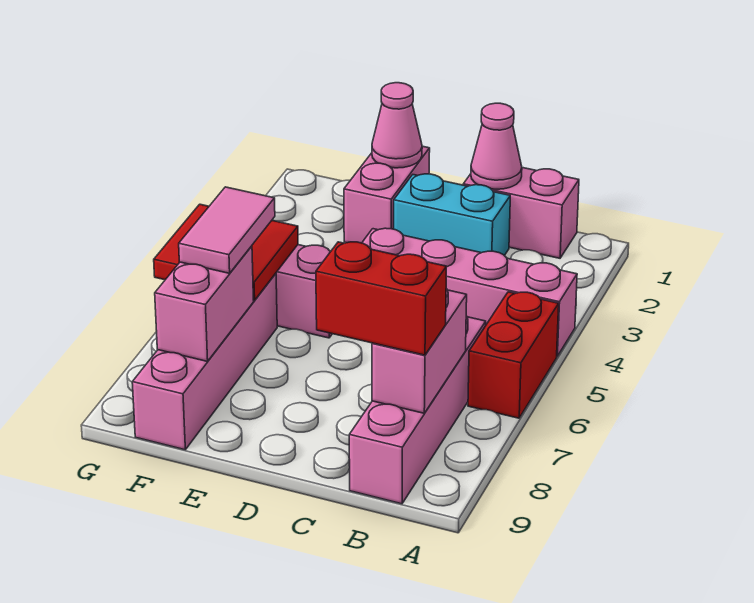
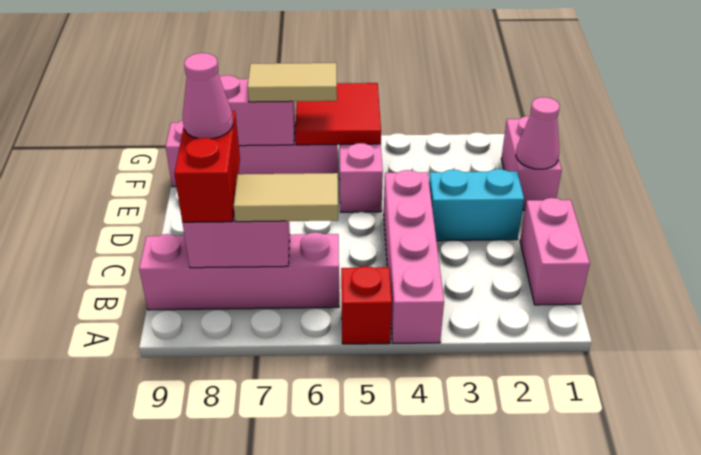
red brick A5:A6 level 1 -> red brick A5 level 1
none -> tan tile B6:B7 level 3
pink cone C1 level 2 -> pink cone C8 level 4
cyan brick C2:D2 level 1 -> cyan brick D2:D3 level 1
pink brick E1:E2 level 1 -> pink brick E1:F1 level 1
pink tile F6:F7 level 3 -> tan tile F6:F7 level 3

